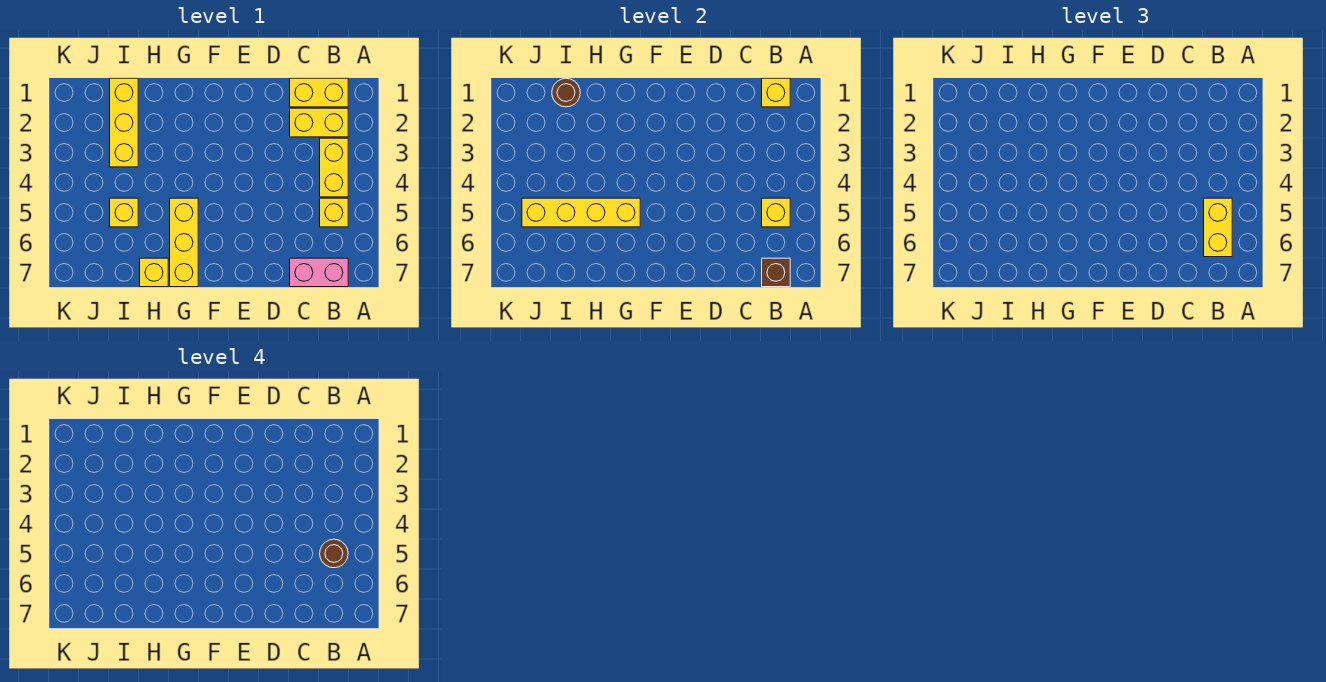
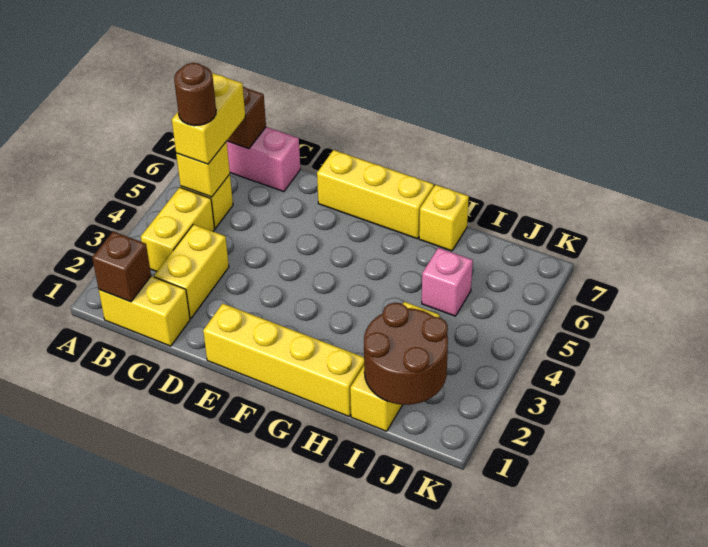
yellow brick B1 level 2 -> brown brick B1 level 2
yellow brick B2:C2 level 1 -> yellow brick C2:C3 level 1
yellow brick G5:G7 level 1 -> yellow brick E7:G7 level 1
yellow brick G5:J5 level 2 -> yellow brick E1:H1 level 1
brown round brick I1 level 2 -> brown round brick I1:J2 level 2
yellow brick I5 level 1 -> pink brick I5 level 1

